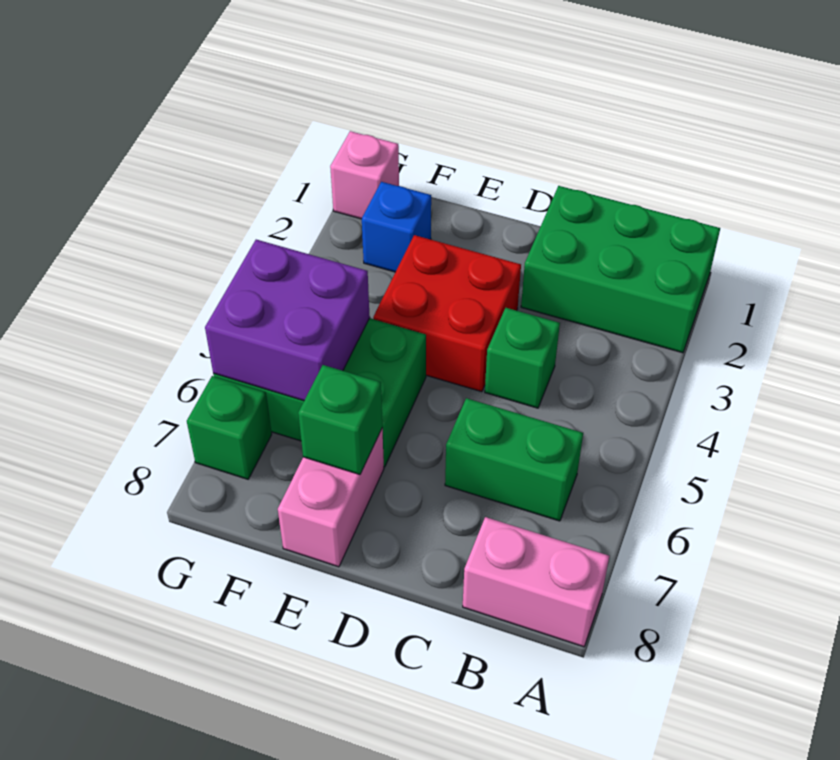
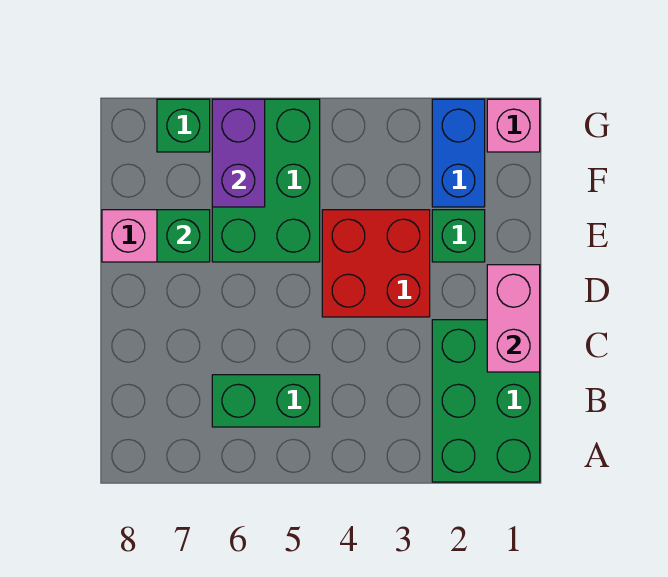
pink brick A8:B8 level 1 -> pink brick C1:D1 level 2
green brick B6:C6 level 1 -> green brick B5:B6 level 1
green brick C4 level 1 -> green brick E2 level 1
blue brick F2 level 1 -> blue brick F2:G2 level 1
purple brick F5:G6 level 2 -> purple brick F6:G6 level 2

